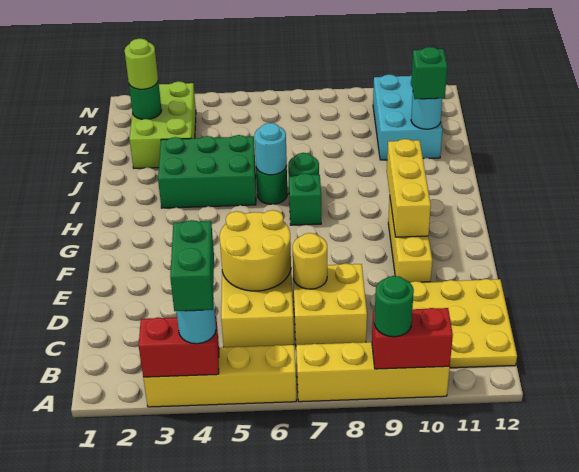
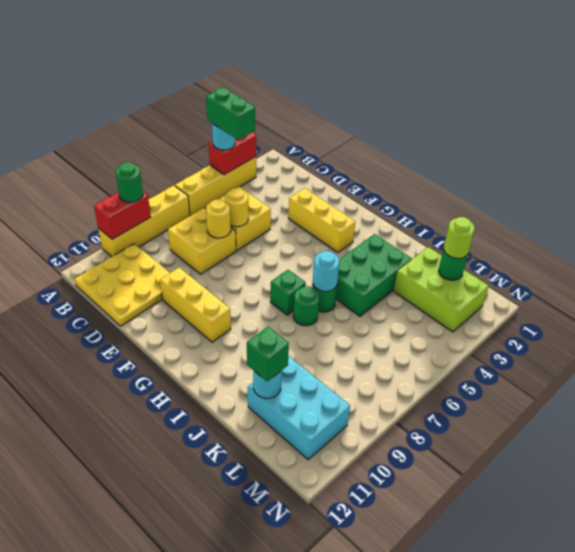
yellow round brick D5:E6 level 2 -> yellow round brick D6 level 2
yellow brick F10:H10 level 2 -> yellow brick E3:G3 level 1

